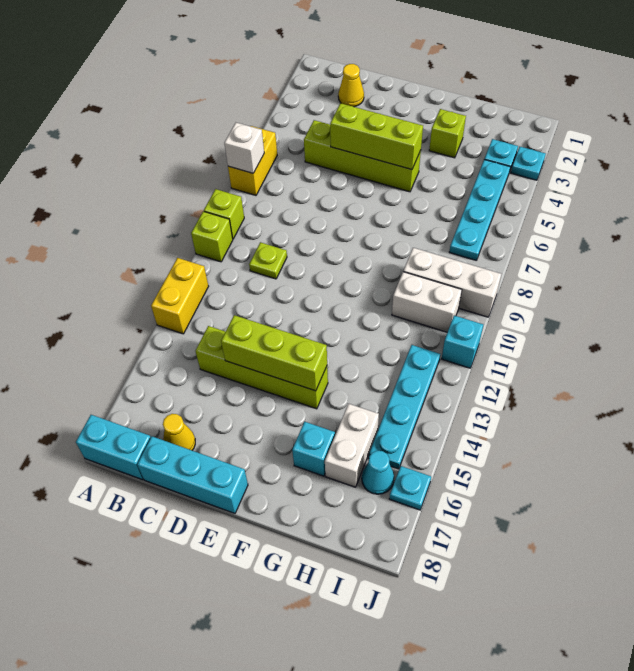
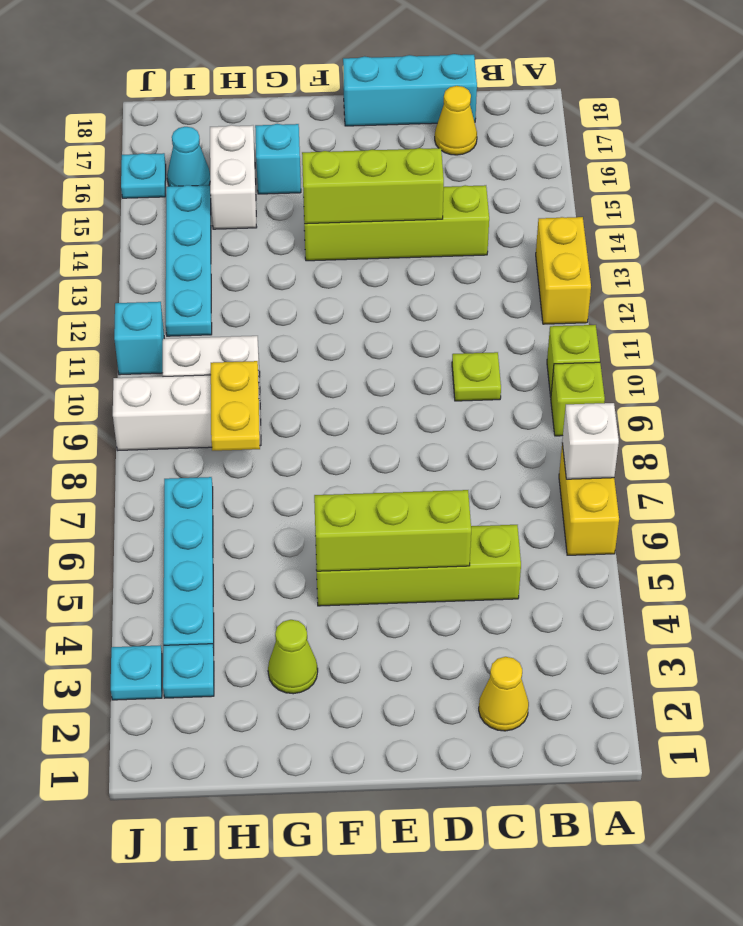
cyan brick A18:B18 level 1 -> none
lime brick G3 level 1 -> lime cone G3 level 1
none -> yellow plate H8:H9 level 2

